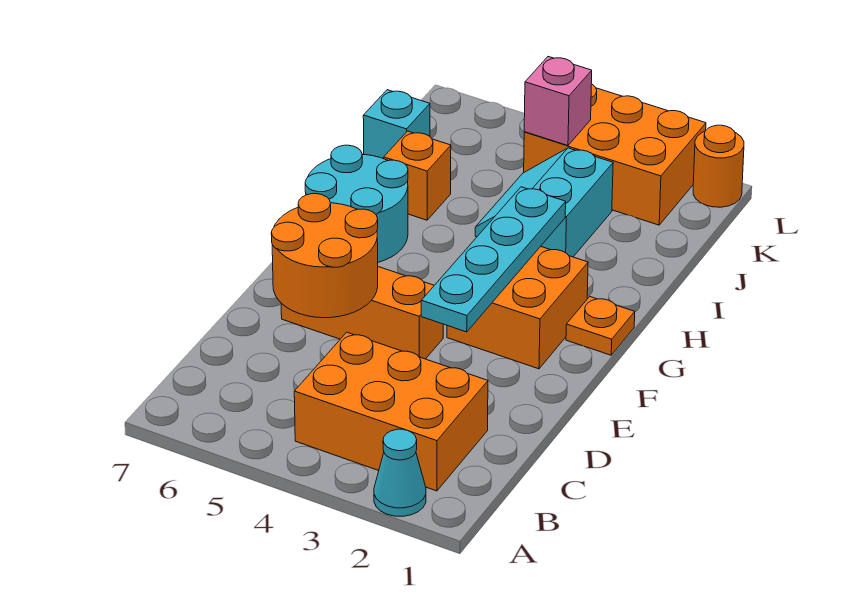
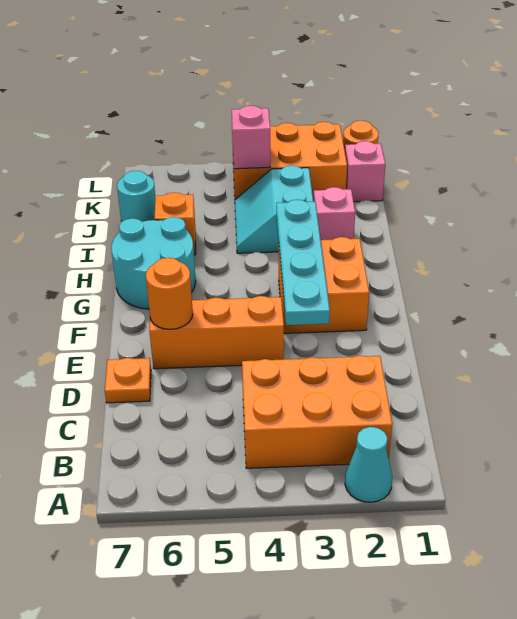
orange round brick D5:E6 level 2 -> orange round brick E6 level 2
orange plate G1 level 1 -> orange plate D7 level 1
none -> pink brick I2 level 1
cyan brick J7 level 1 -> cyan round brick J7 level 1
none -> pink brick K1 level 1

